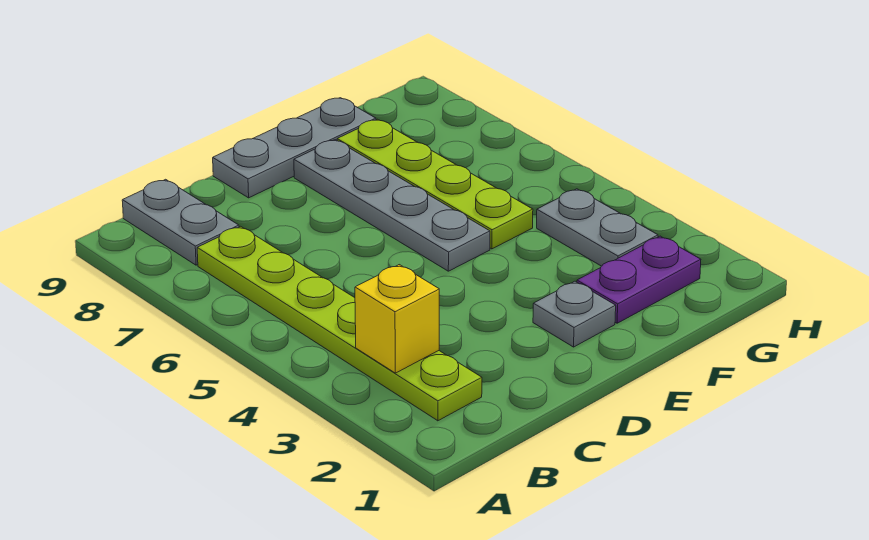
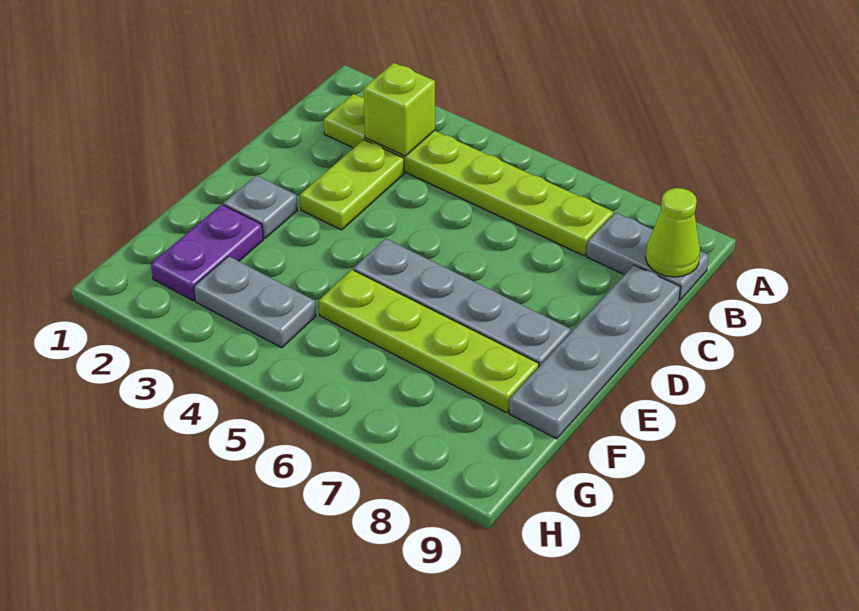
yellow brick B3 level 2 -> lime brick B3 level 2
none -> lime cone B9 level 2
none -> lime plate C3:D3 level 1
grey plate D9:F9 level 1 -> grey plate C9:F9 level 1

